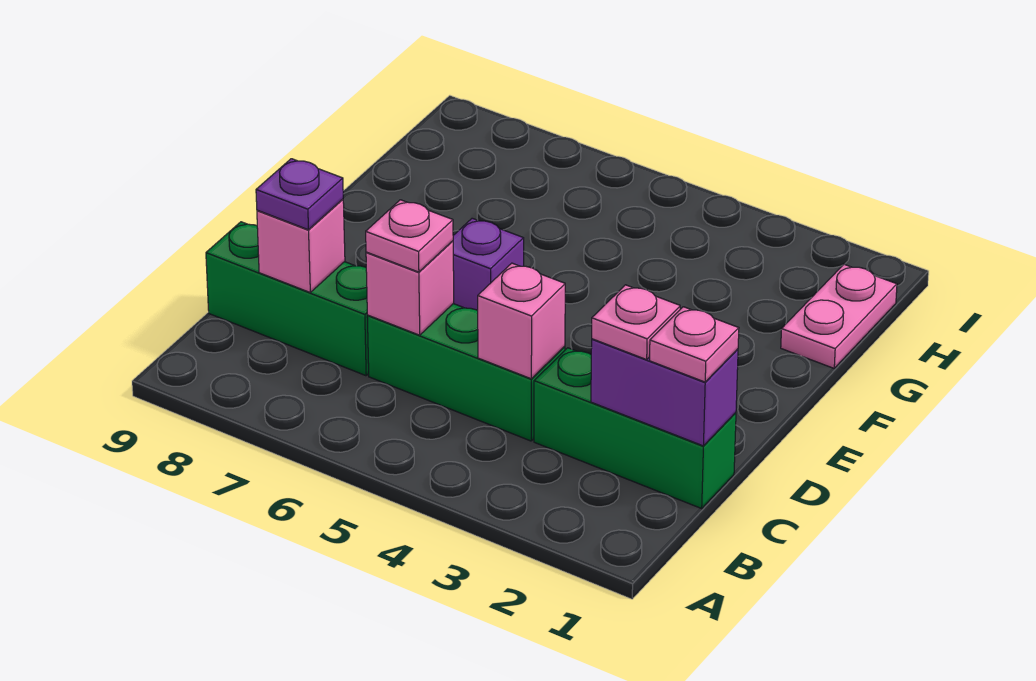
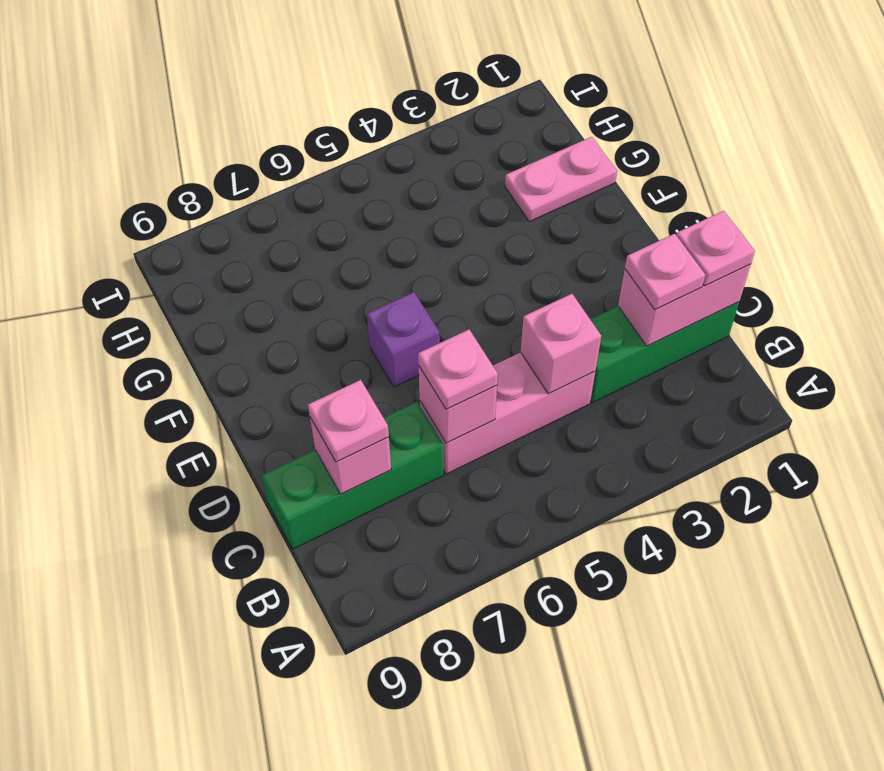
purple brick C1:C2 level 2 -> pink brick C1:C2 level 2
green brick C4:C6 level 1 -> pink brick C4:C6 level 1
purple plate C8 level 3 -> pink plate C8 level 3
pink plate G1:H1 level 1 -> pink plate G1:G2 level 1

